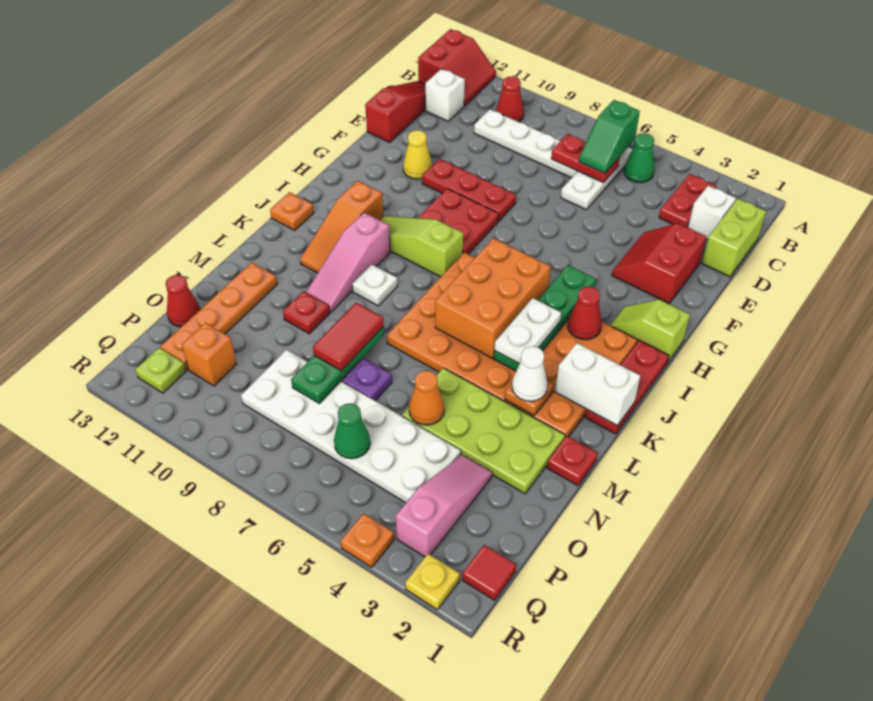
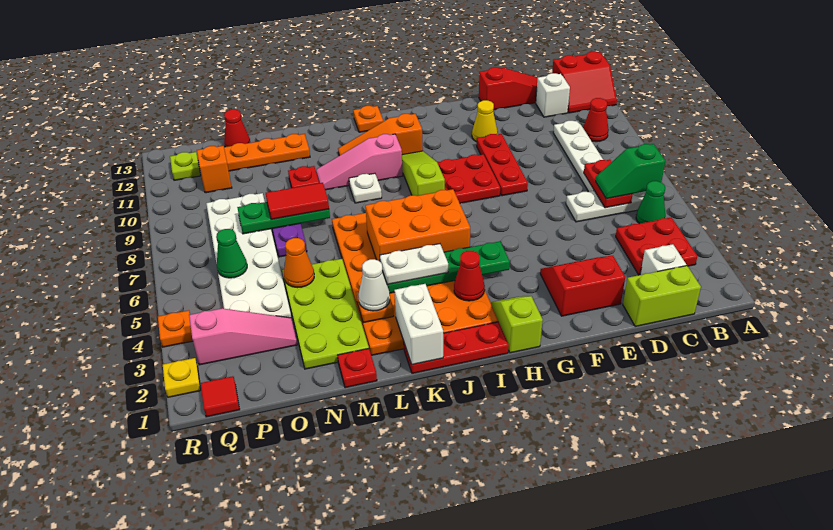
red plate B3:C3 level 1 -> red plate B3:C4 level 1

